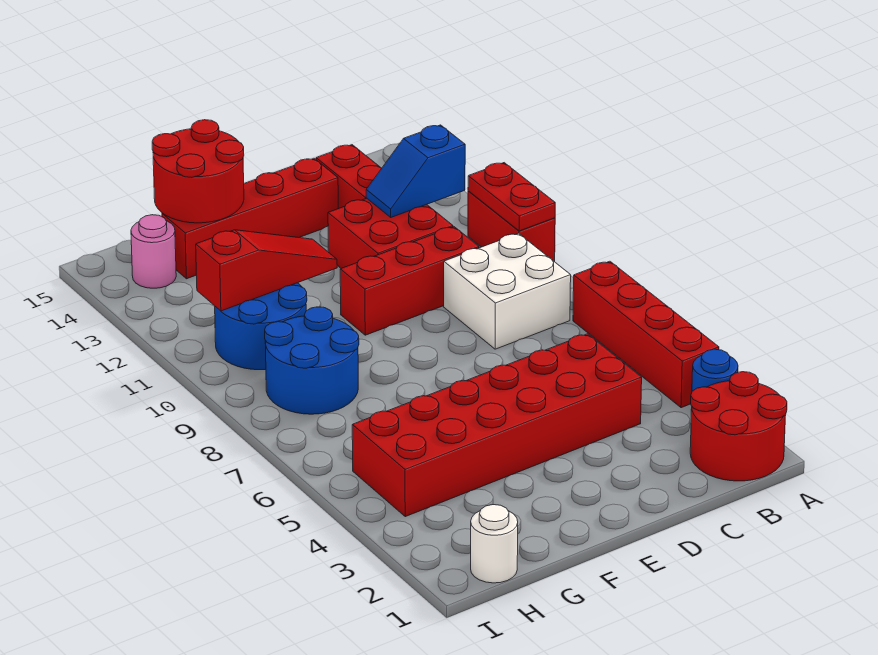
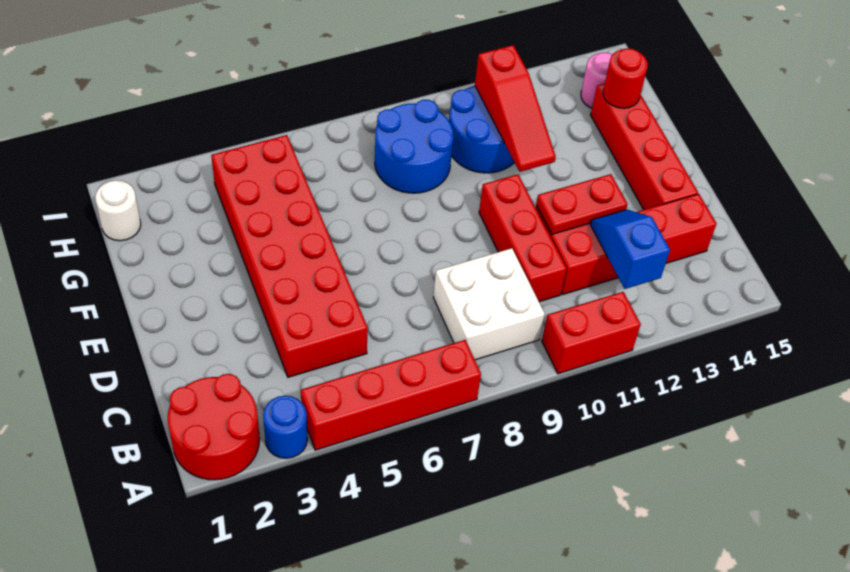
red plate A10:A11 level 2 -> red plate D11:D12 level 2
red round brick F14:G15 level 2 -> red round brick G14 level 2

